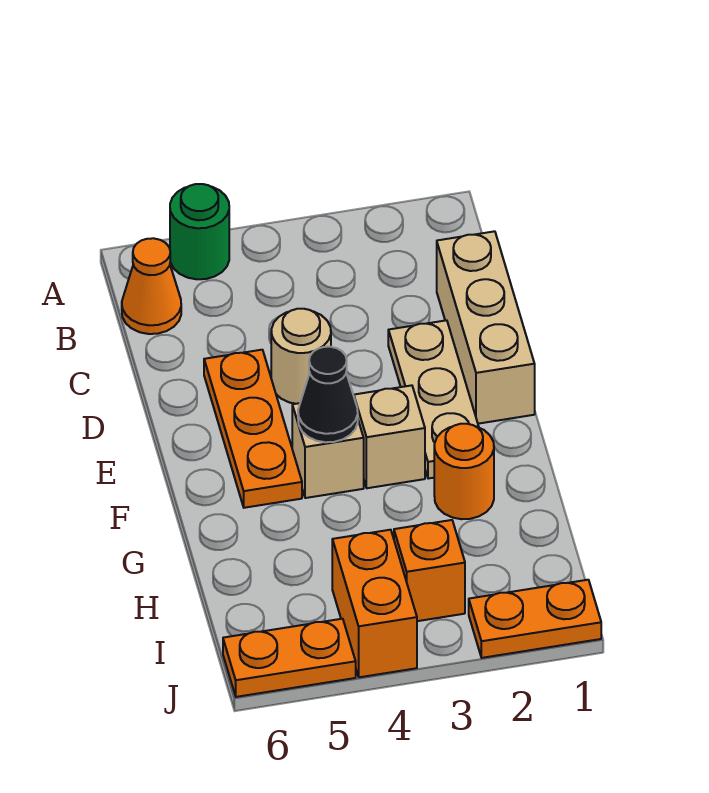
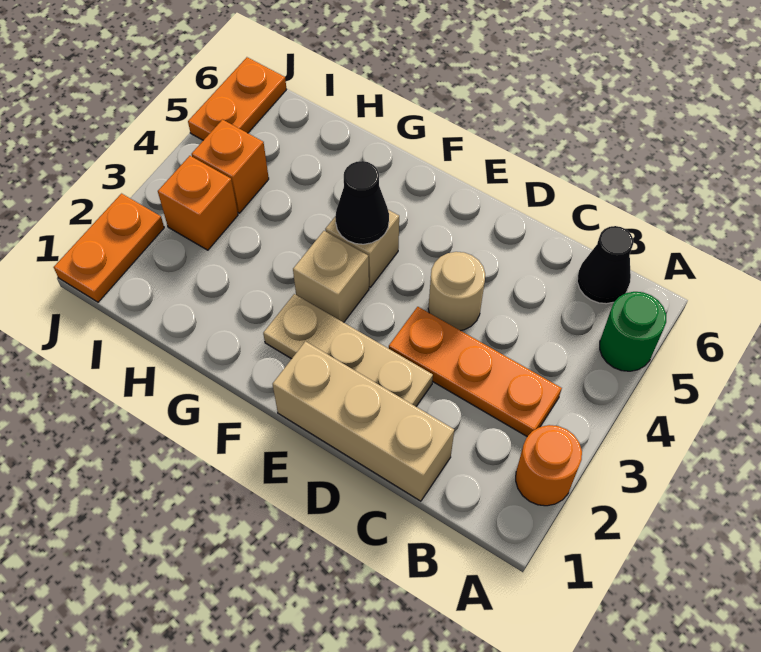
orange cone B6 level 1 -> black cone B6 level 1
orange plate D5:F5 level 1 -> orange plate B3:D3 level 1
orange round brick G2 level 1 -> orange round brick A2 level 1
orange brick I4:J4 level 1 -> orange brick I4 level 1

